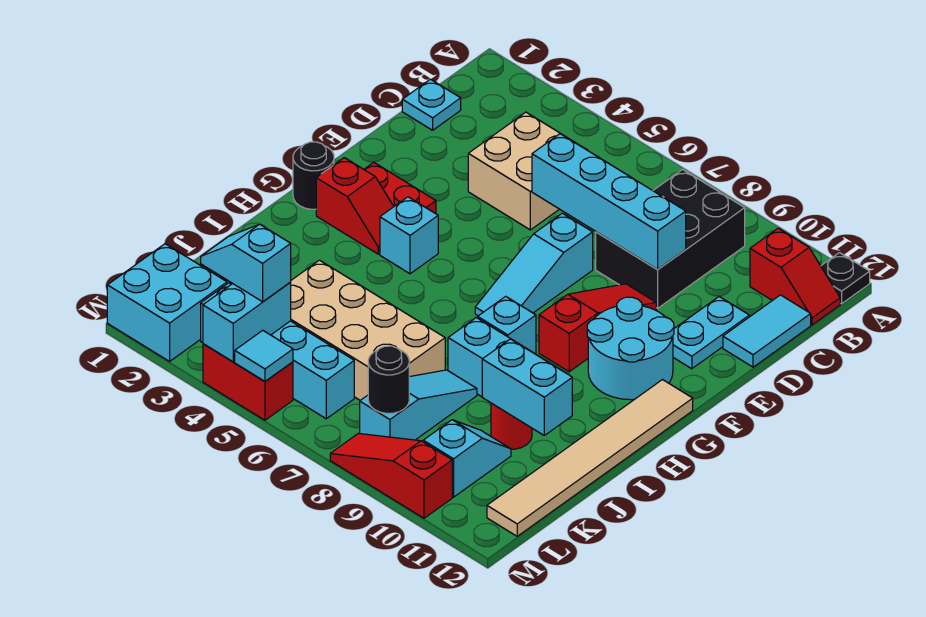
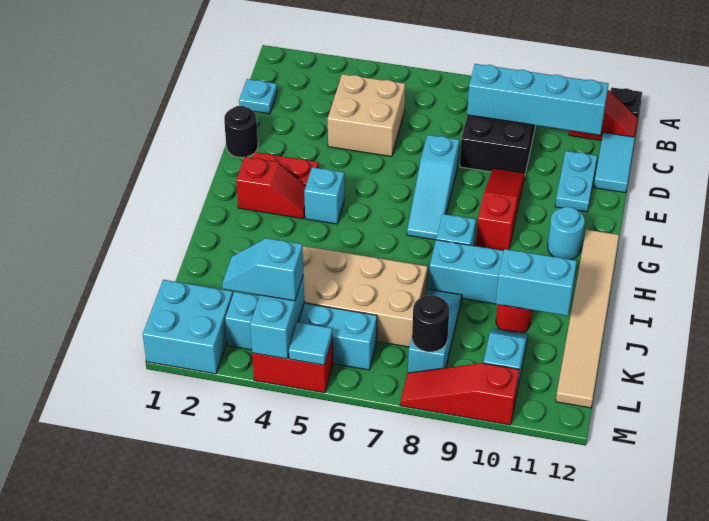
cyan brick D6:D9 level 2 -> cyan brick C8:C11 level 2
cyan round brick F10:G11 level 1 -> cyan round brick G11 level 1
black round brick G1 level 1 -> black round brick E1 level 1

